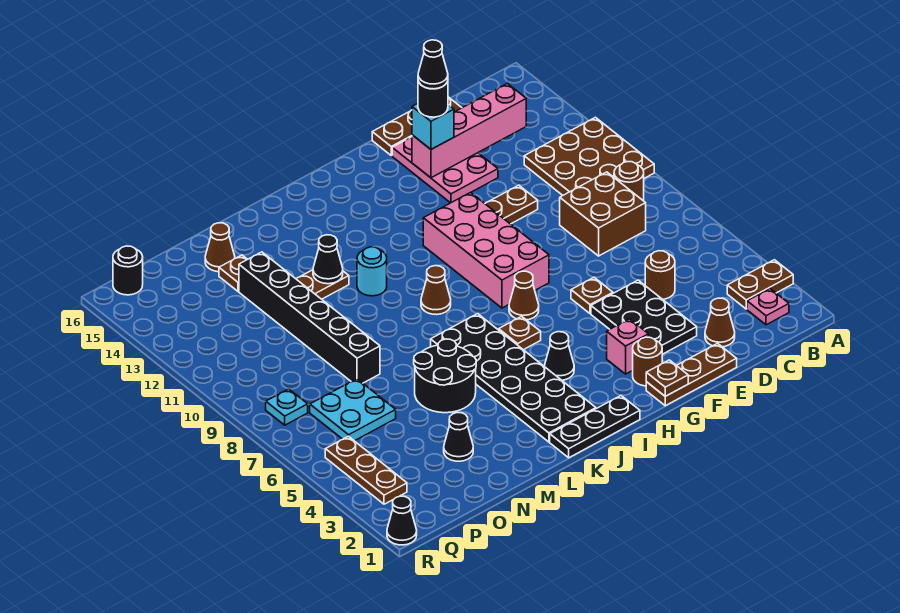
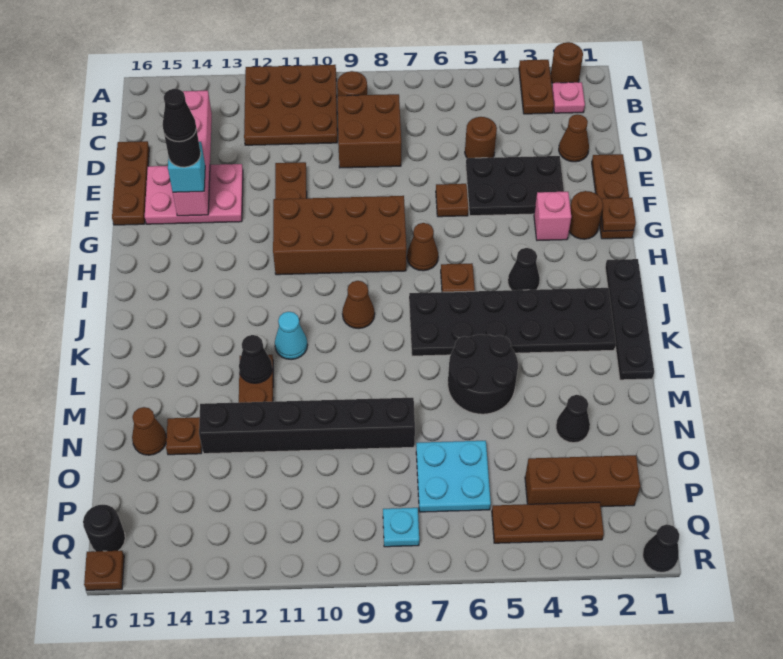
none -> brown round brick A2 level 1
pink brick G8:H11 level 1 -> brown brick G8:H11 level 1
black plate I1:K1 level 1 -> black plate I1:L1 level 1
cyan round brick K11 level 1 -> cyan cone K11 level 1
none -> brown brick P2:P4 level 1
none -> brown plate R16 level 1

